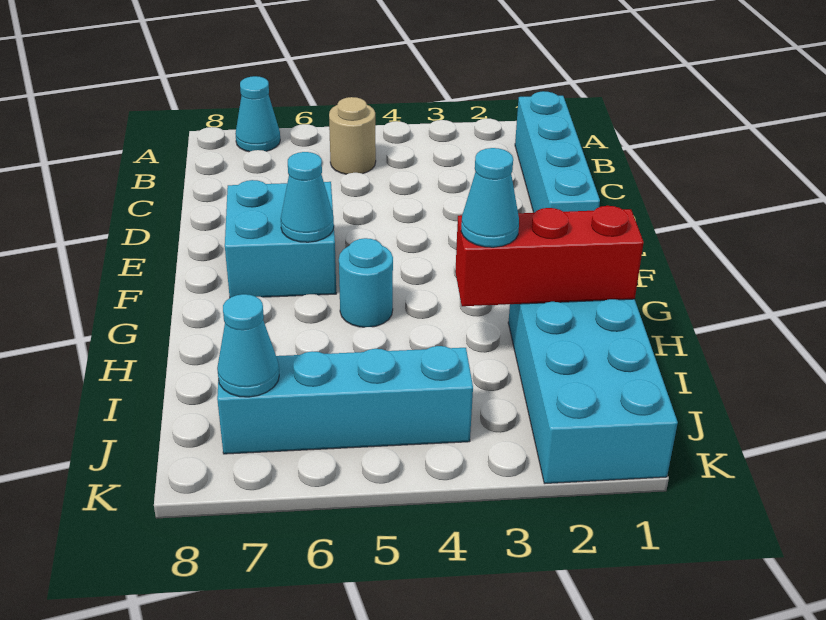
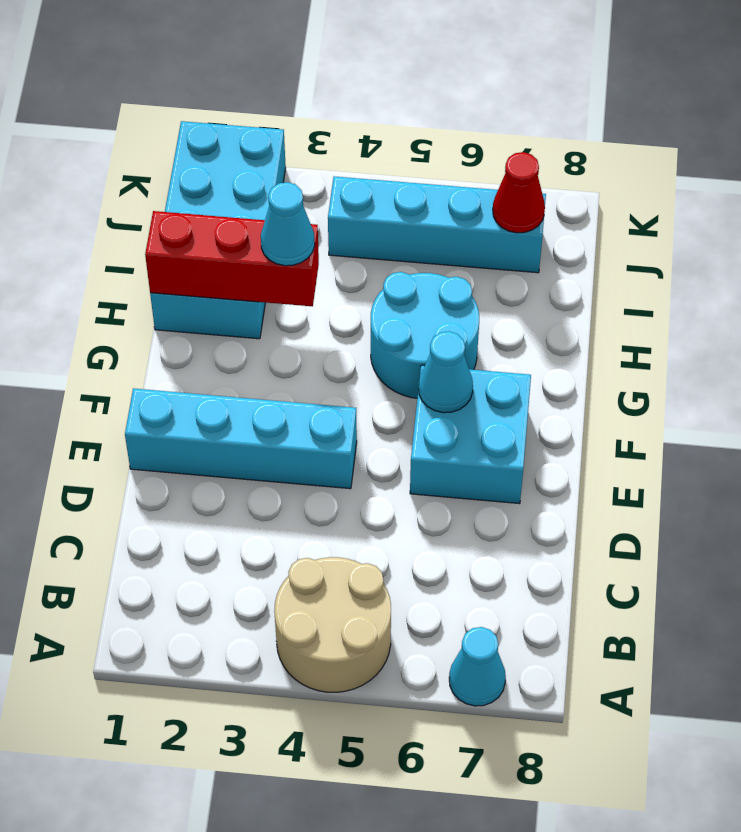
cyan brick B1:E1 level 1 -> cyan brick E1:E4 level 1
tan round brick B5 level 1 -> tan round brick A4:B5 level 1
cyan round brick G5 level 1 -> cyan round brick G5:H6 level 1
cyan cone J7 level 2 -> red cone J7 level 2

